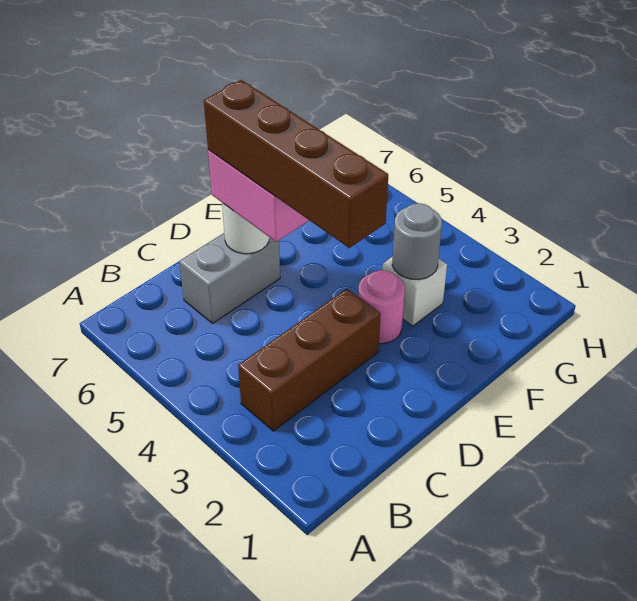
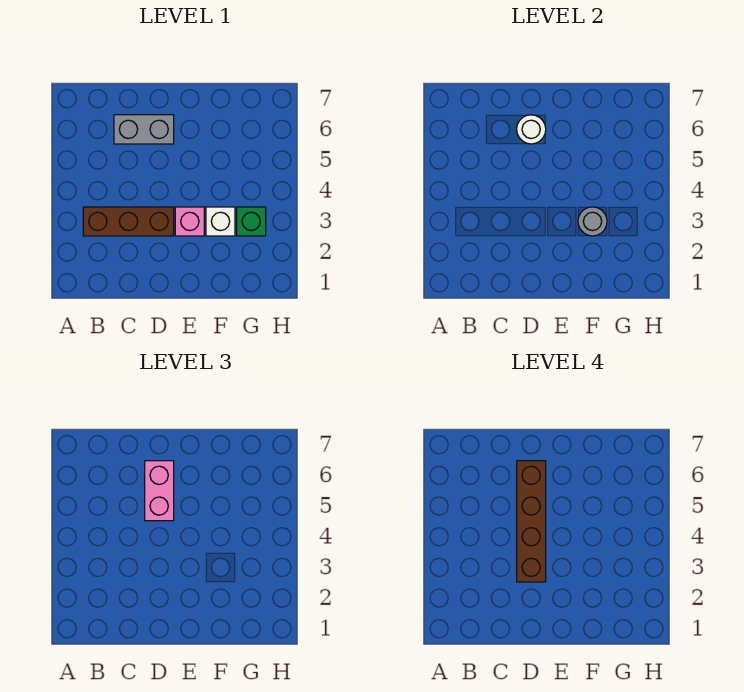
pink round brick E3 level 1 -> pink brick E3 level 1
none -> green brick G3 level 1

